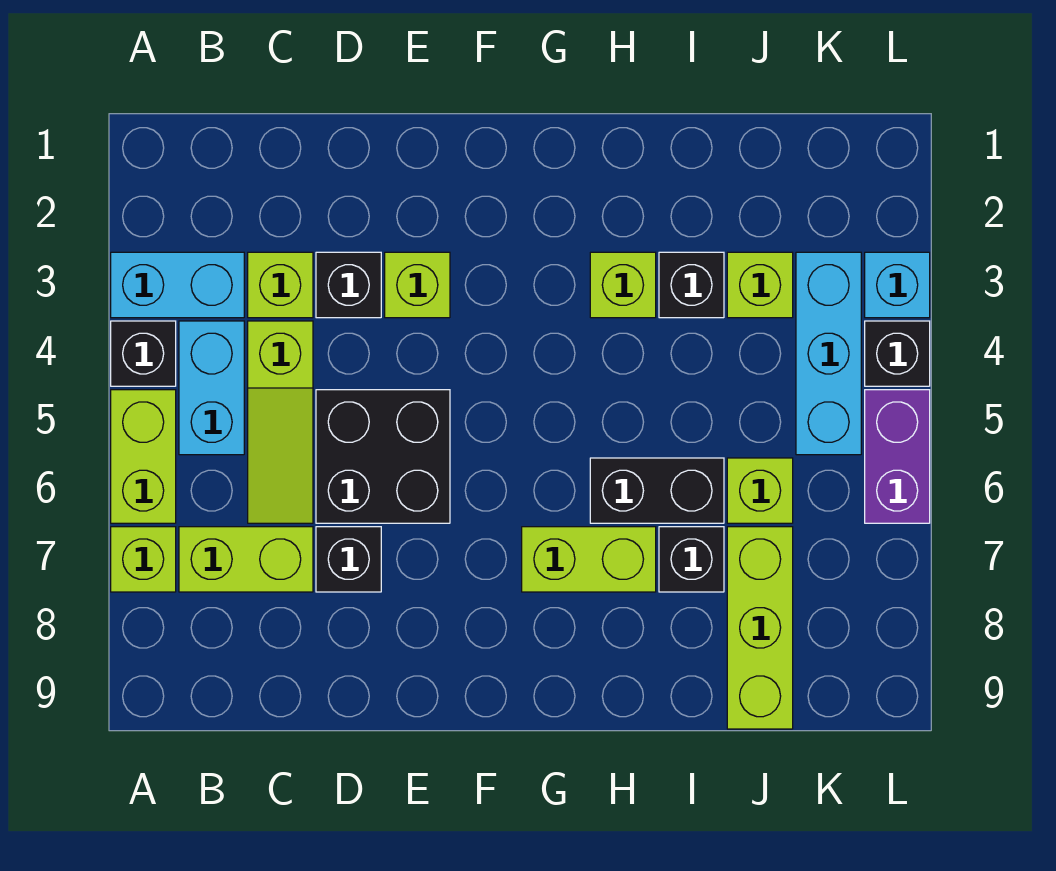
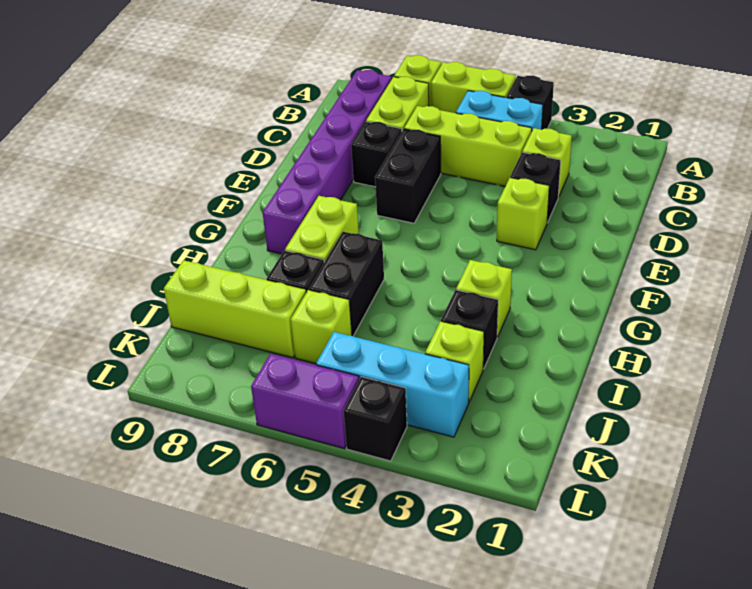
cyan brick A3:B3 level 1 -> none
none -> purple brick B8:G8 level 1
lime slope C4:C6 level 1 top 4 -> lime brick C4:C6 level 1
black brick D5:E6 level 1 -> black brick D6:E6 level 1
cyan brick L3 level 1 -> none

